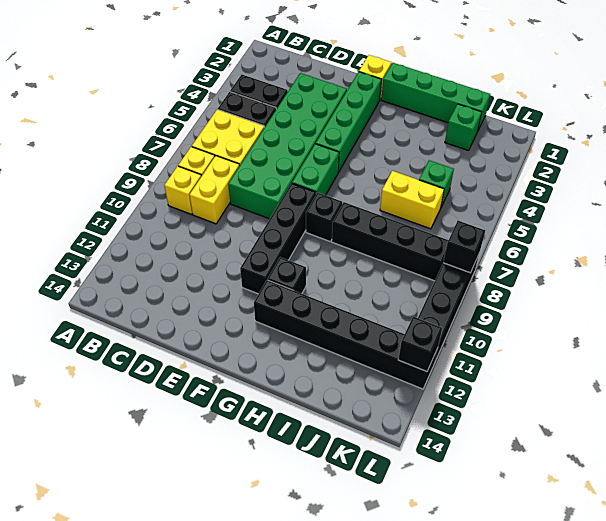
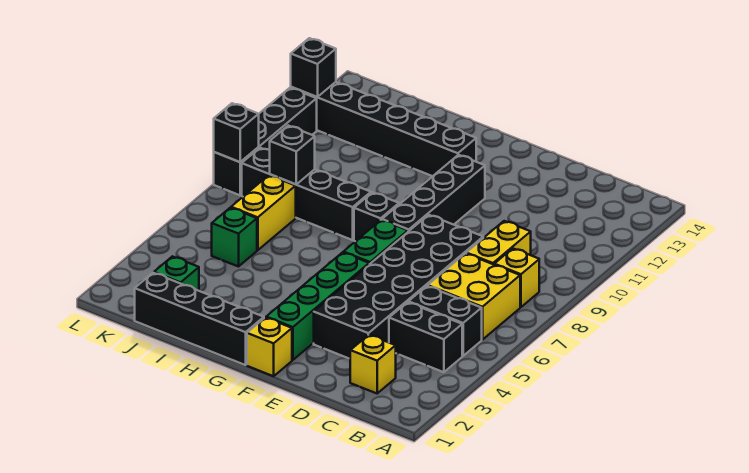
yellow brick B9 level 1 -> yellow brick C2 level 1
green brick D3:E8 level 1 -> black brick D3:E8 level 1
green brick G1:J1 level 1 -> black brick G1:J1 level 1
black brick G11 level 1 -> black brick J8 level 2
yellow brick I6:J6 level 1 -> yellow brick J6:J7 level 1

